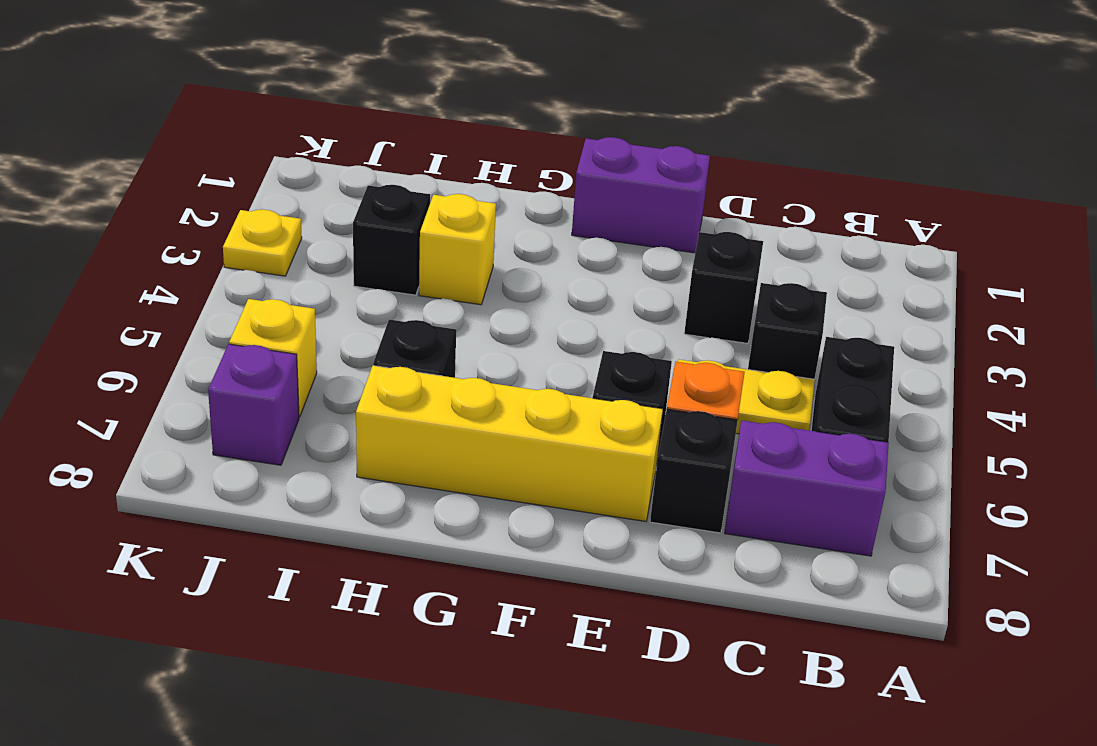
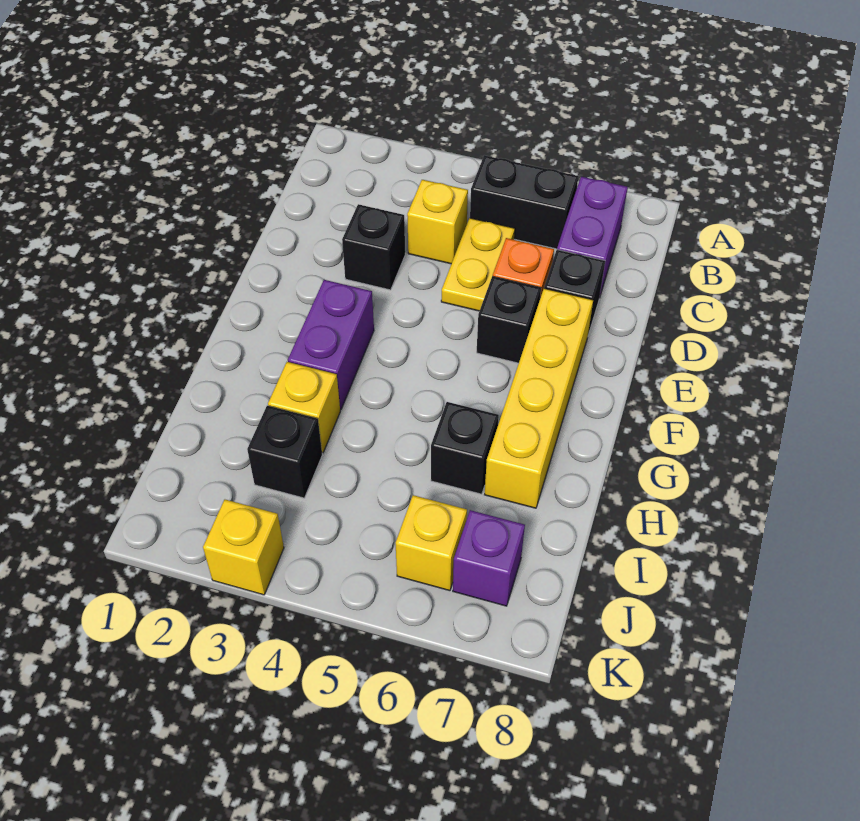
black brick C4 level 1 -> yellow brick C4 level 1
purple brick E1:F1 level 1 -> purple brick F3:G3 level 1
yellow plate K3 level 1 -> yellow brick K3 level 1

